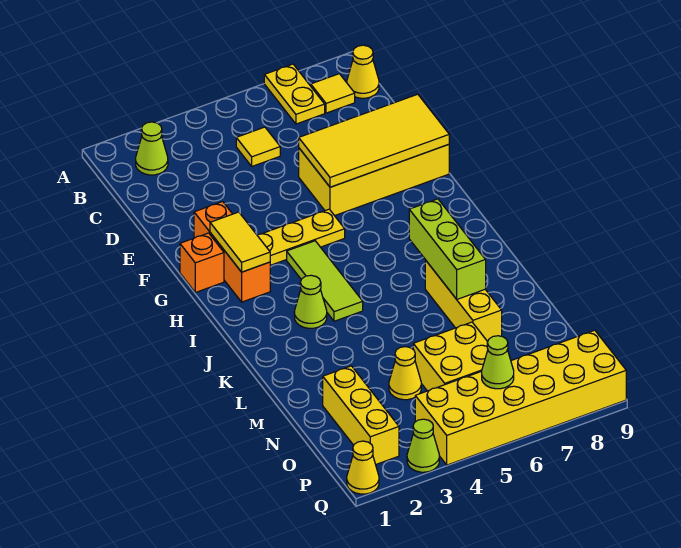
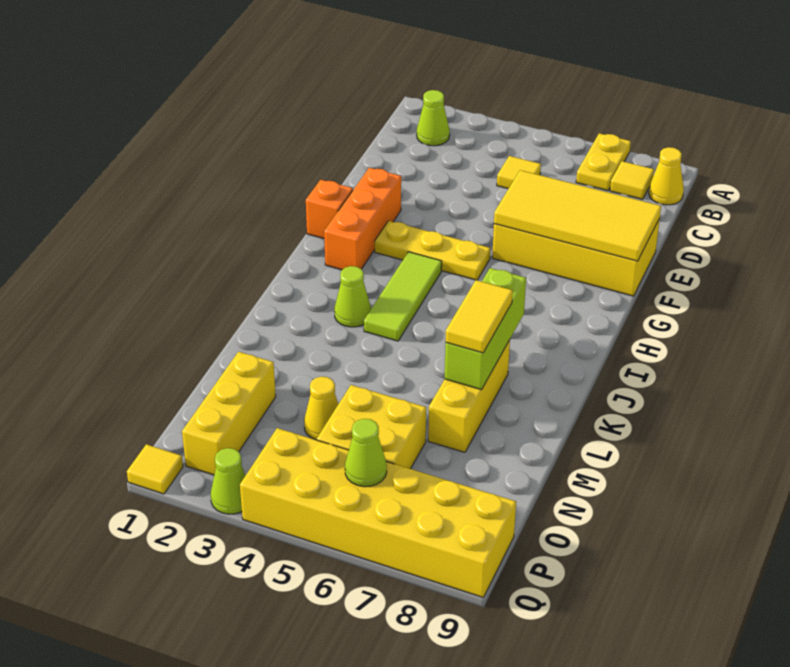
yellow tile G2:H2 level 2 -> yellow tile K7:L7 level 3
yellow cone Q1 level 1 -> yellow tile Q1 level 1

